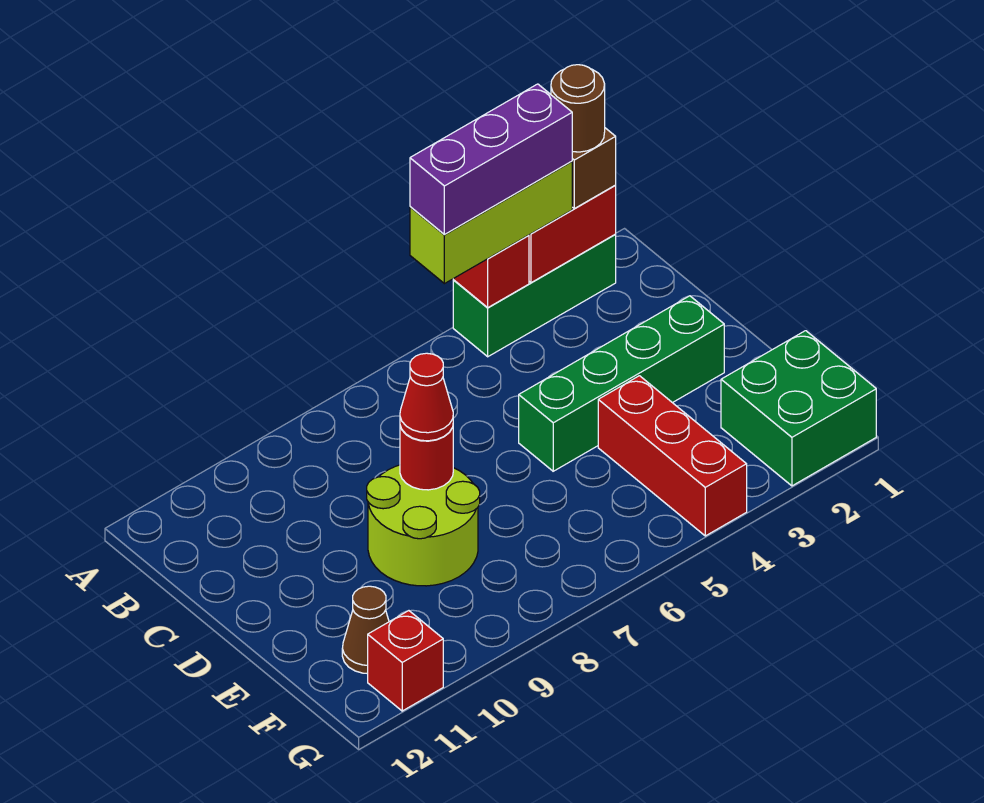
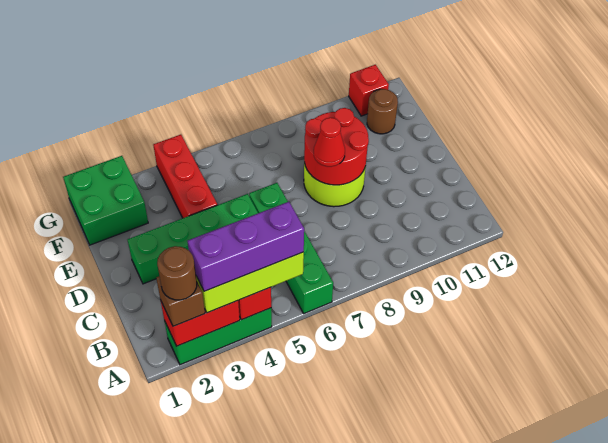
none -> green brick A6:D6 level 1
red round brick D8 level 2 -> red round brick D8:E9 level 2
brown cone F11 level 1 -> brown round brick F11 level 1

